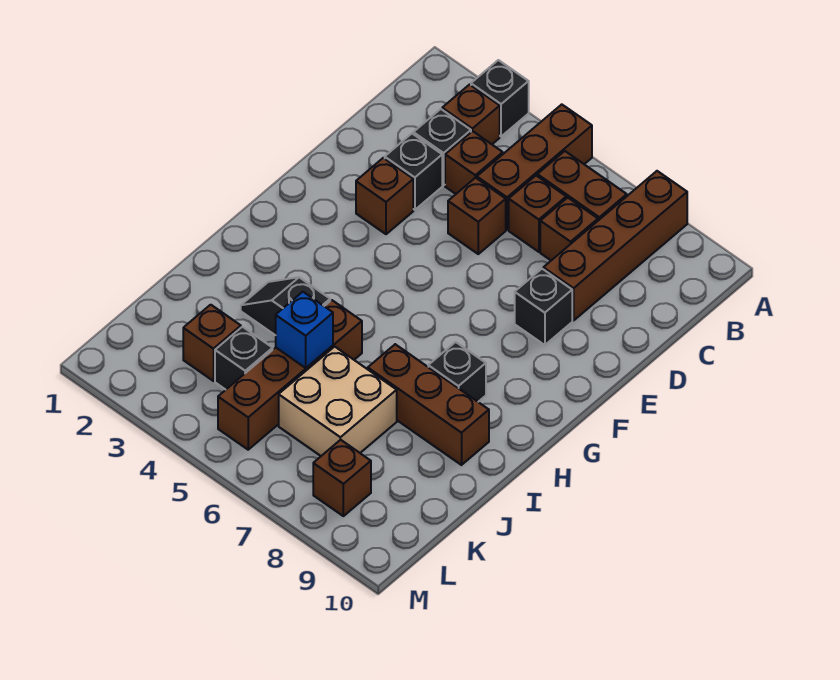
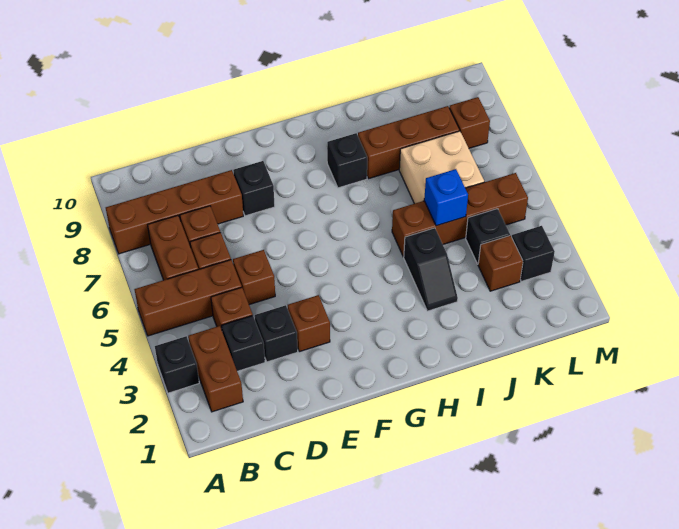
brown brick B3 level 1 -> brown brick B2:B3 level 1
brown brick I7:I9 level 1 -> brown brick I8:K8 level 1
none -> black brick L3 level 1

